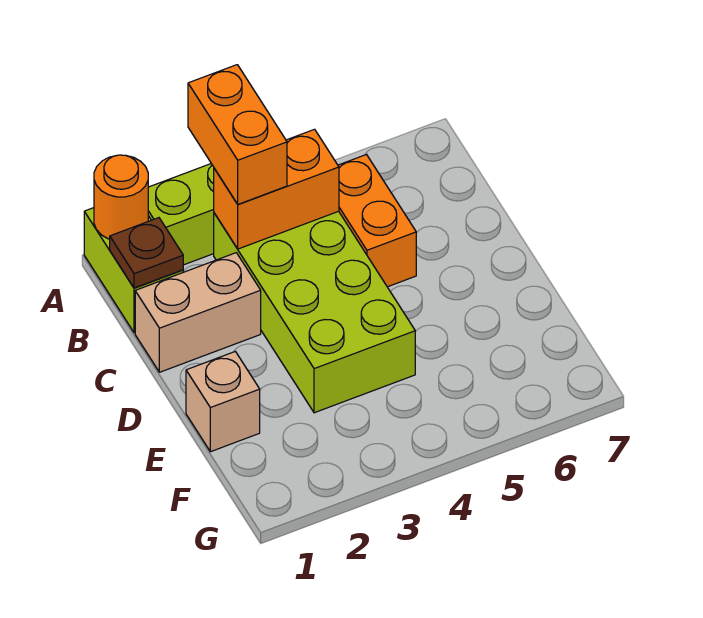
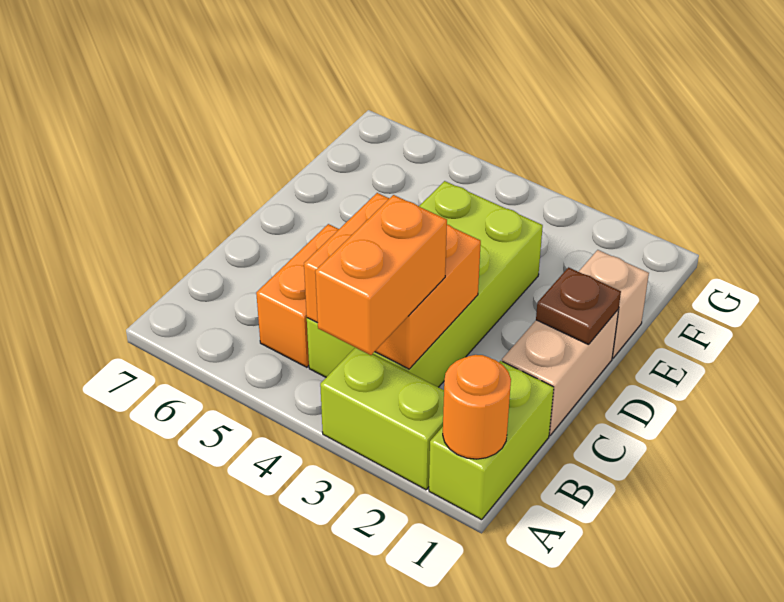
brown plate B1 level 2 -> brown plate D1 level 2
orange brick B3:B4 level 2 -> orange brick B3:C4 level 2
tan brick C1:C2 level 1 -> tan brick C1:D1 level 1

